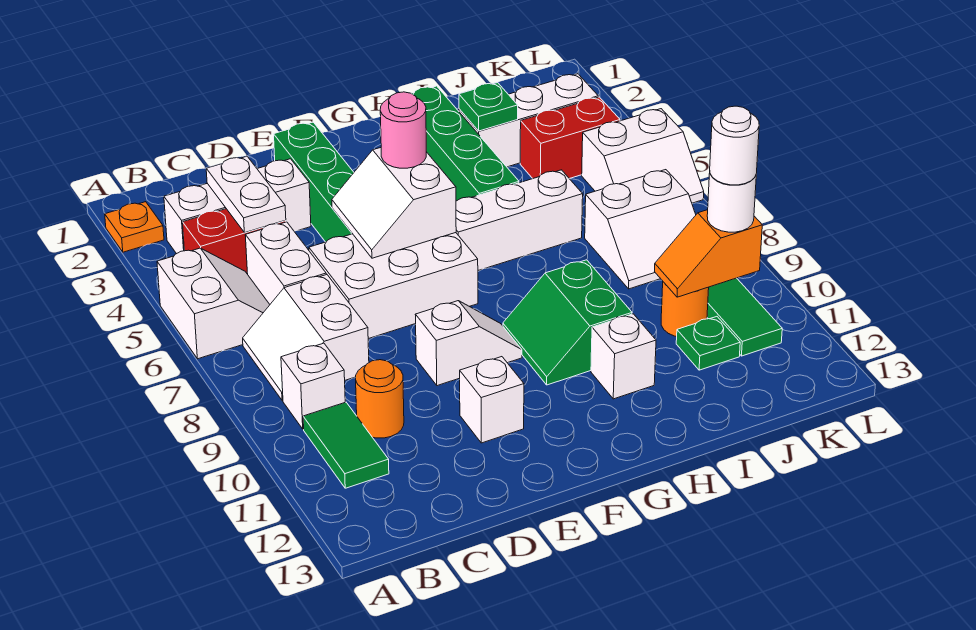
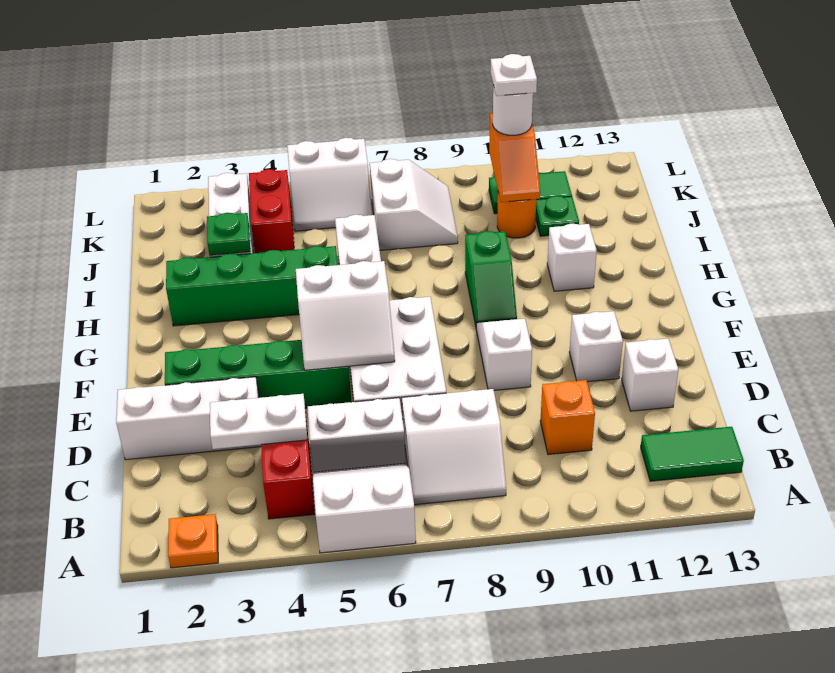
white brick B3:D3 level 1 -> white brick D1:D3 level 1
white brick B9 level 1 -> white brick D12 level 1
green tile B10:B11 level 1 -> green tile B12:B13 level 1
orange round brick C10 level 1 -> orange brick C10 level 1
pink round brick F5 level 3 -> none
green slope G9:H10 level 1 top H -> green slope G9:H9 level 1 top H
white slope K5:L6 level 1 top 5 -> white slope K5:L6 level 1 top L
white round brick K10 level 4 -> white plate K10 level 4

